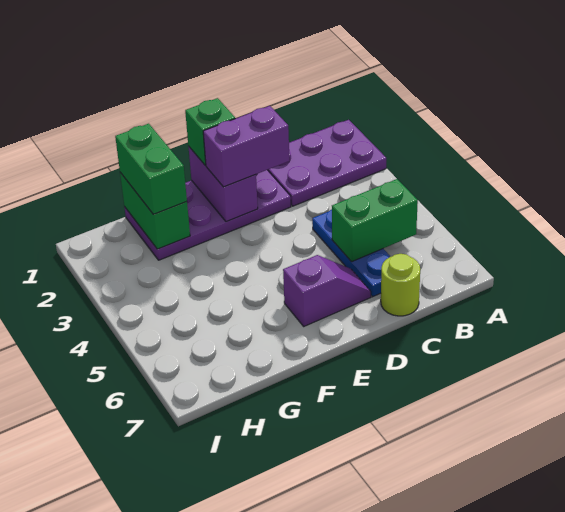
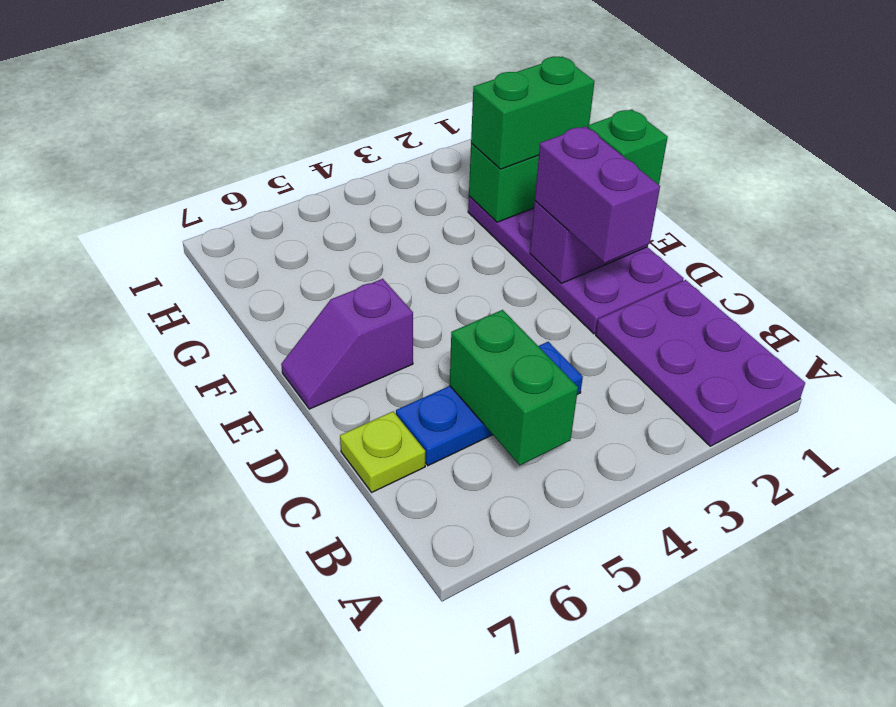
lime round brick C7 level 1 -> lime plate C7 level 1
purple slope D6:E6 level 1 top E -> purple slope E6:E7 level 1 top 6

